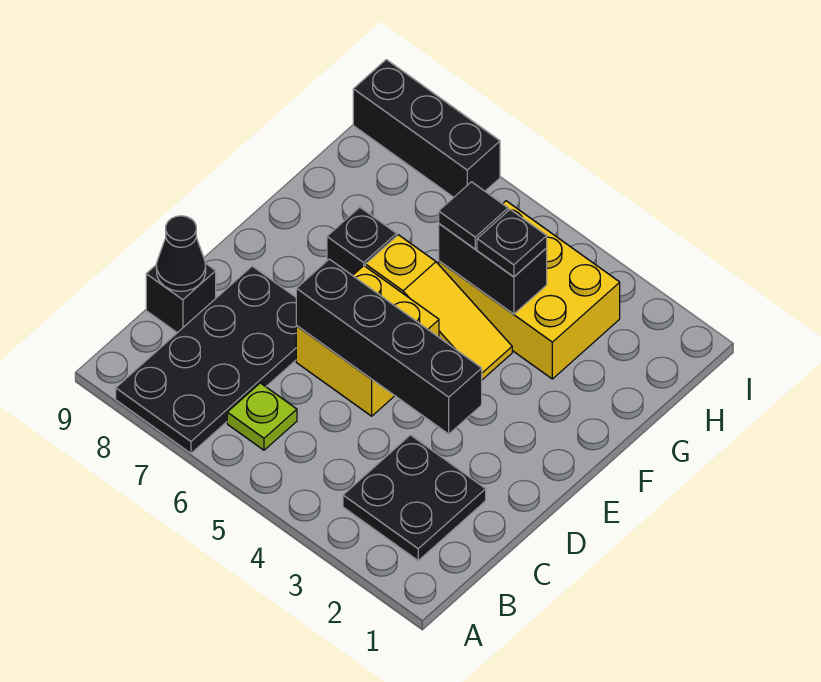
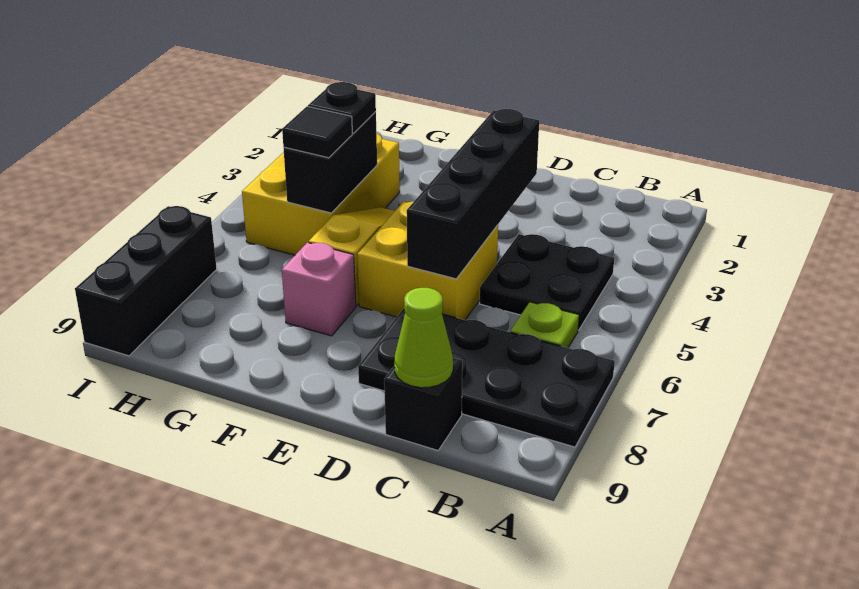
black plate B2:C3 level 1 -> black plate B4:C5 level 1
black cone C9 level 2 -> lime cone C9 level 2
black brick F7 level 1 -> pink brick F7 level 1

